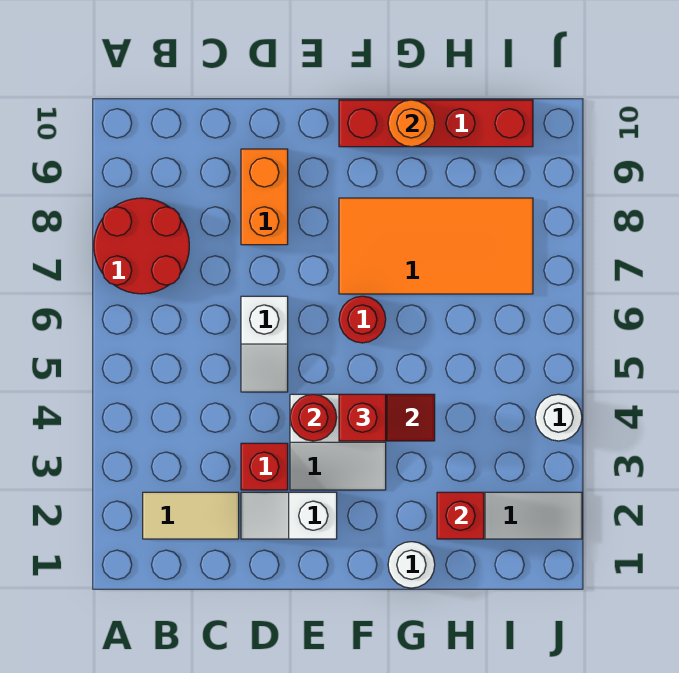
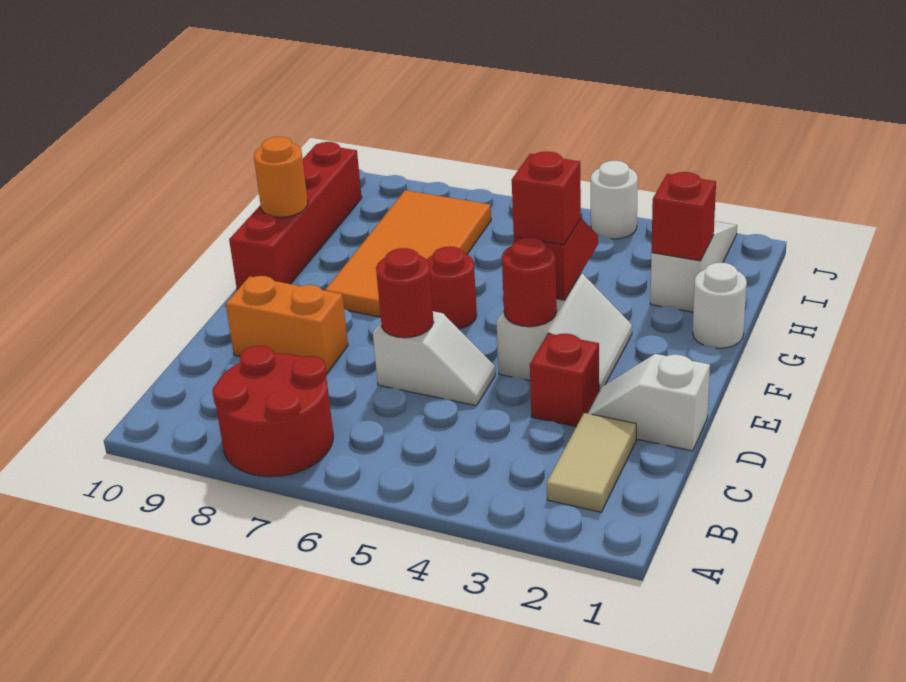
white slope D2:E2 level 1 top E -> white slope D1:D2 level 1 top 1
none -> red round brick D6 level 2

